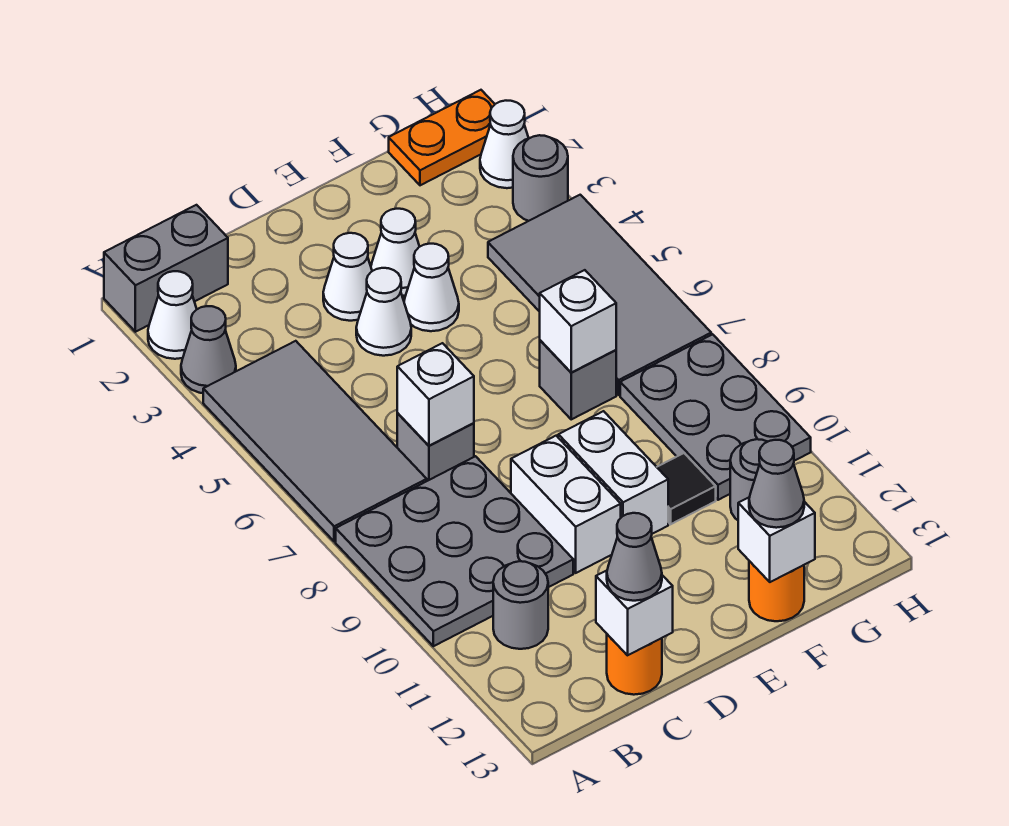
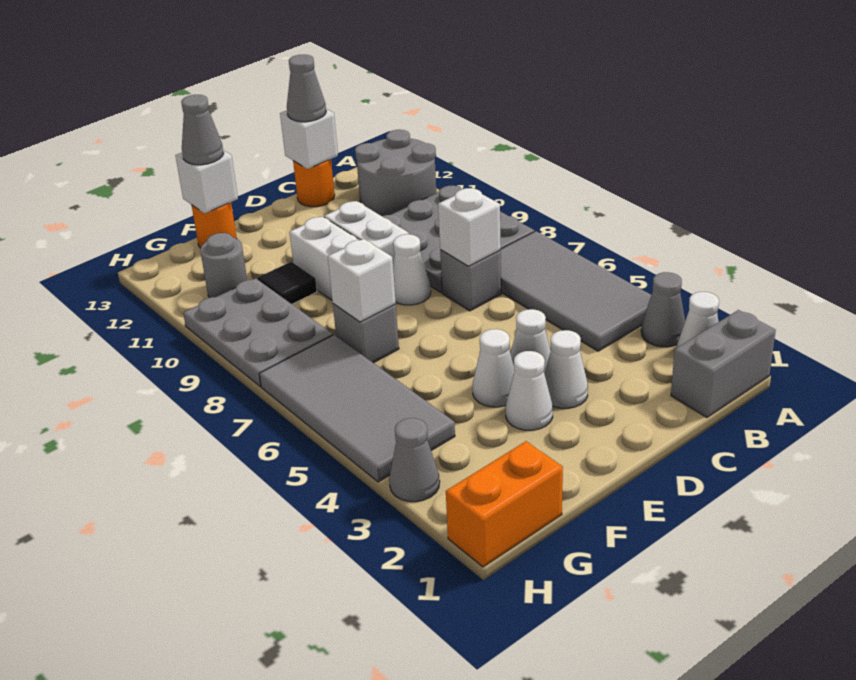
grey round brick B11 level 1 -> grey round brick A11:B12 level 1
orange plate G1:H1 level 1 -> orange brick G1:H1 level 1
white cone H2 level 1 -> white cone D8 level 1
grey round brick H3 level 1 -> grey cone H3 level 1

